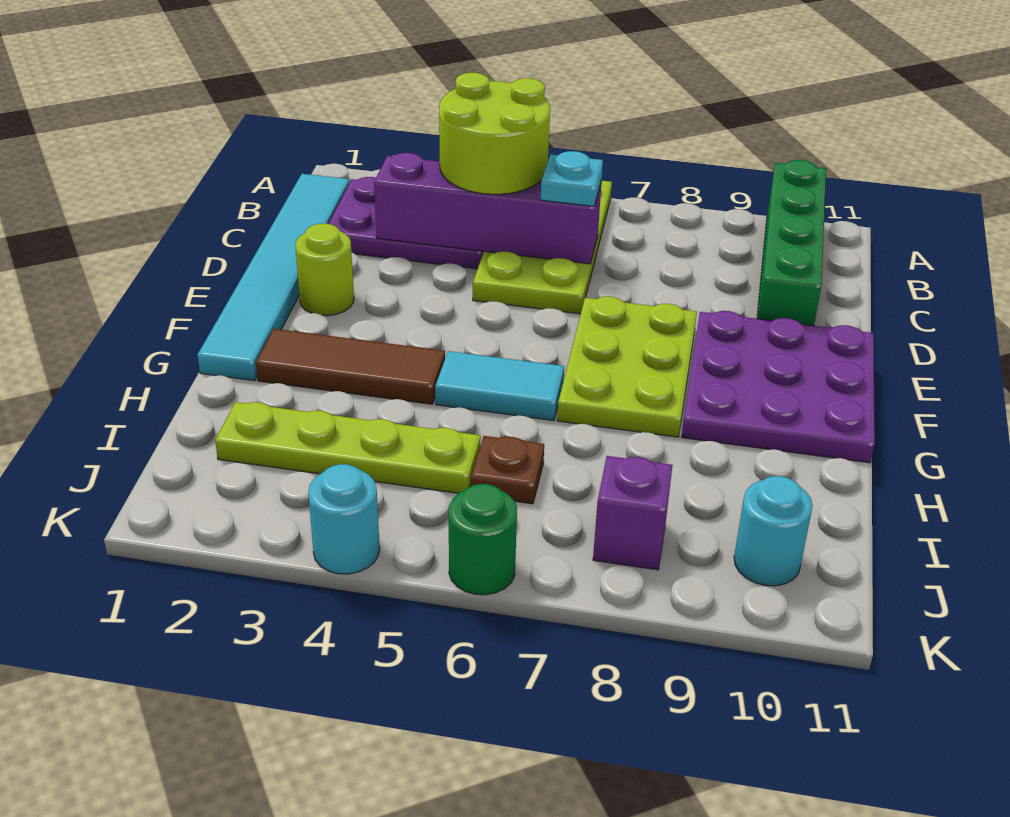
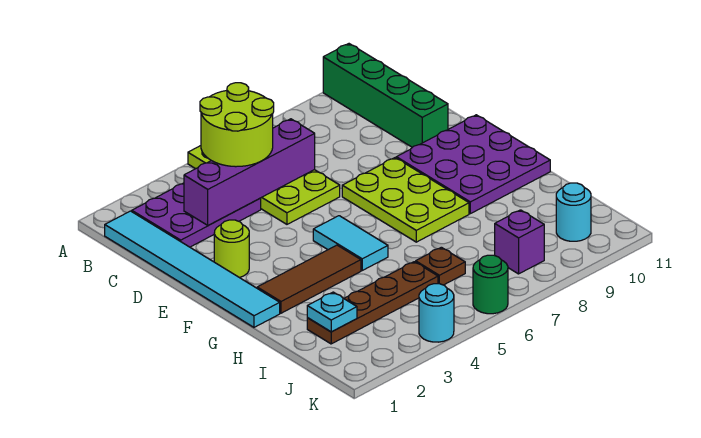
cyan plate C6 level 3 -> cyan plate I2 level 2
cyan tile G5:G6 level 1 -> cyan tile F5:G5 level 1
lime plate I2:I5 level 1 -> brown plate I2:I5 level 1

